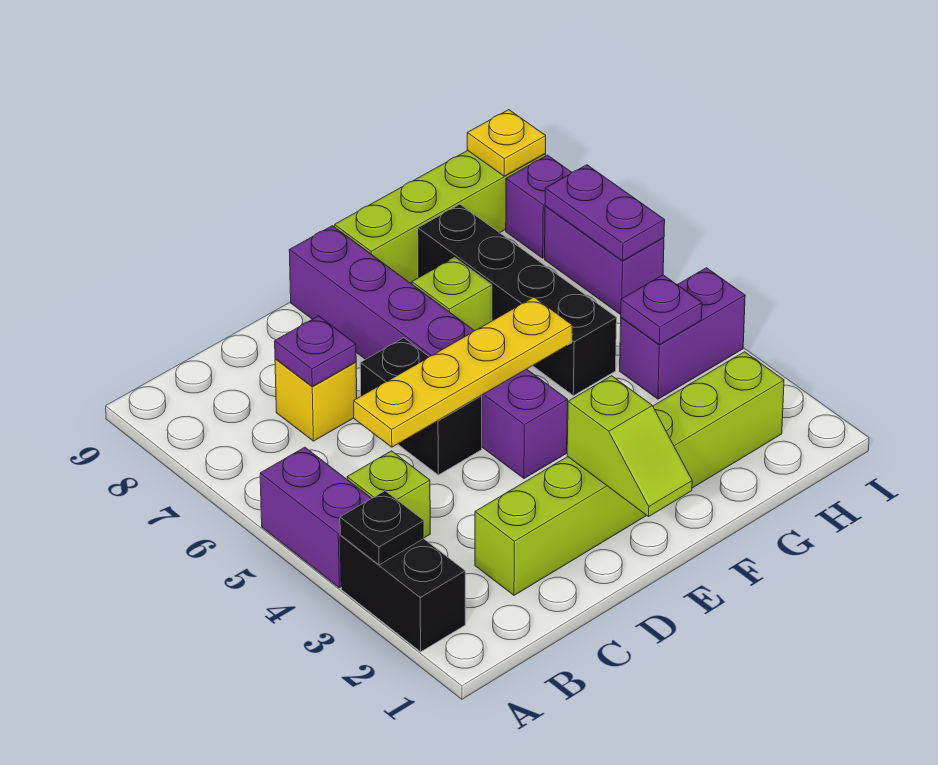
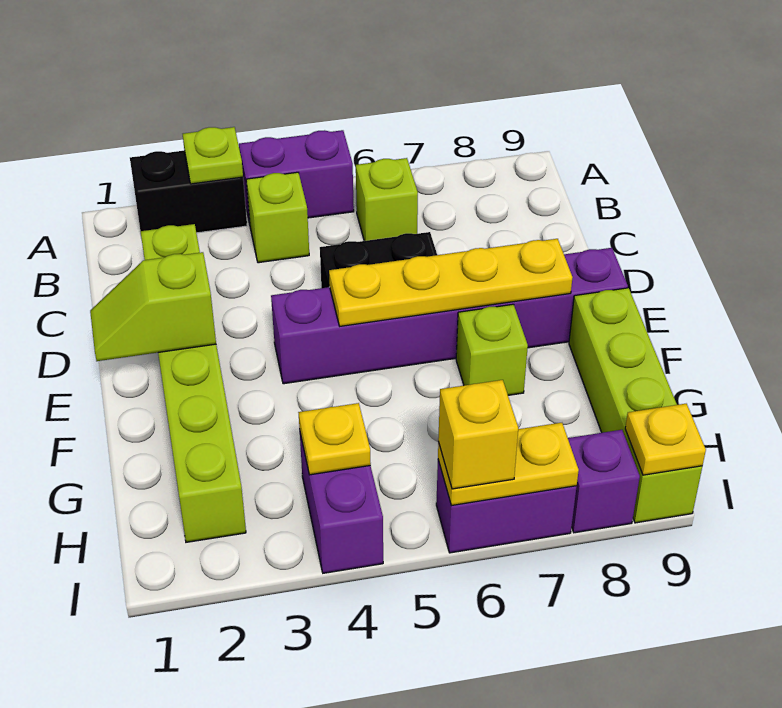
black plate A3 level 2 -> lime plate A3 level 2
none -> lime brick B6 level 1
yellow plate C5:F5 level 2 -> yellow plate E5:E8 level 2
yellow brick C7 level 1 -> yellow brick I6 level 3
purple plate C7 level 2 -> none
black brick G5:G8 level 1 -> none
purple plate H4 level 2 -> yellow plate H4 level 2
purple plate I6:I7 level 2 -> yellow plate I6:I7 level 2

